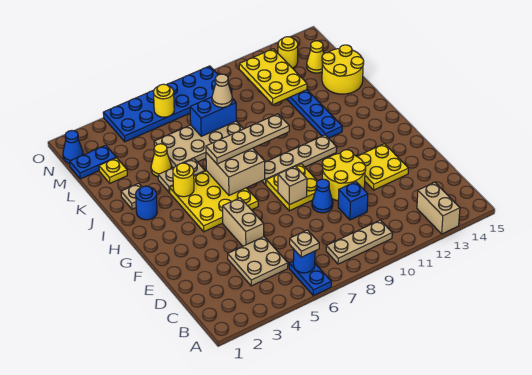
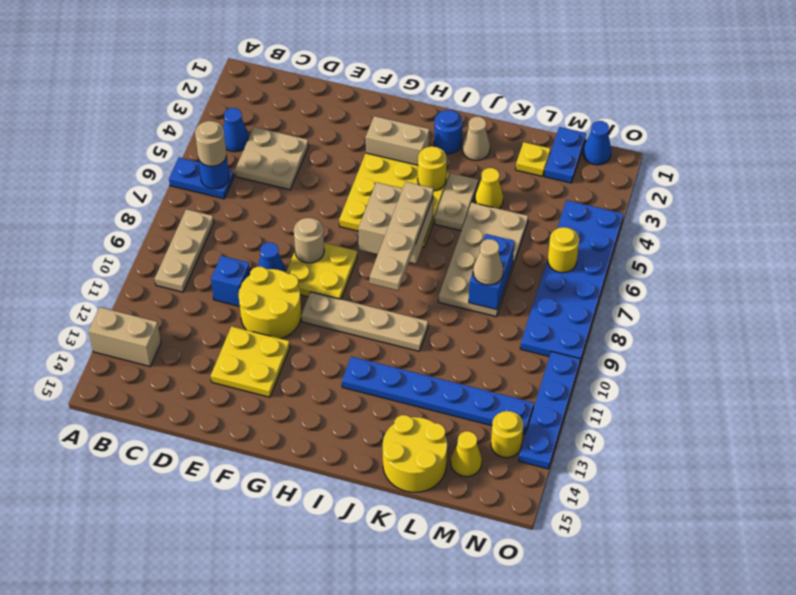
none -> blue cone B4 level 1
tan plate B6 level 3 -> tan round brick B6 level 3
tan brick E5:F5 level 1 -> tan brick G3:H3 level 1
tan brick F8 level 2 -> tan round brick F8 level 2
tan plate H8:H11 level 1 -> tan plate G10:J10 level 1
tan plate J2 level 1 -> tan cone J2 level 1
yellow plate L11:N12 level 2 -> none
none -> blue plate O10:O13 level 1

